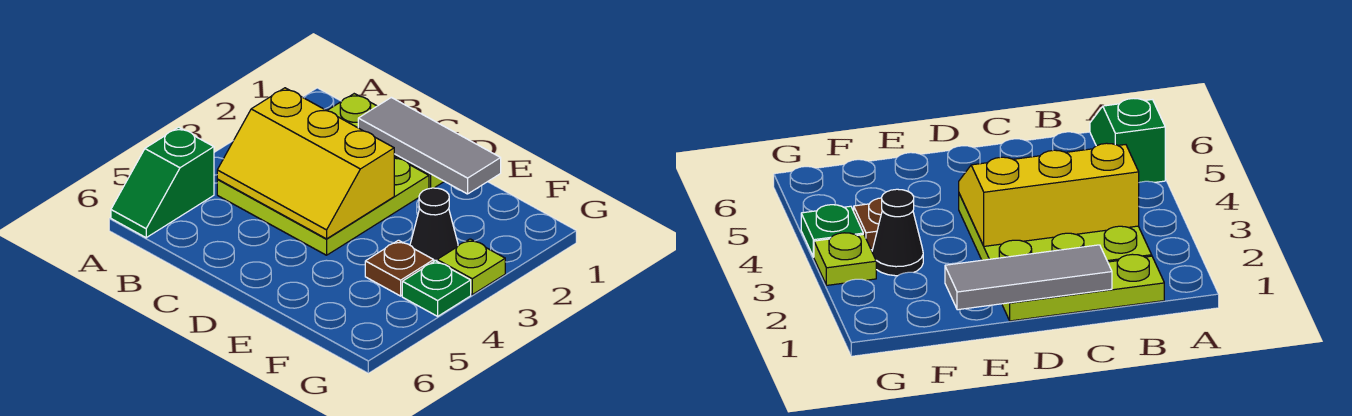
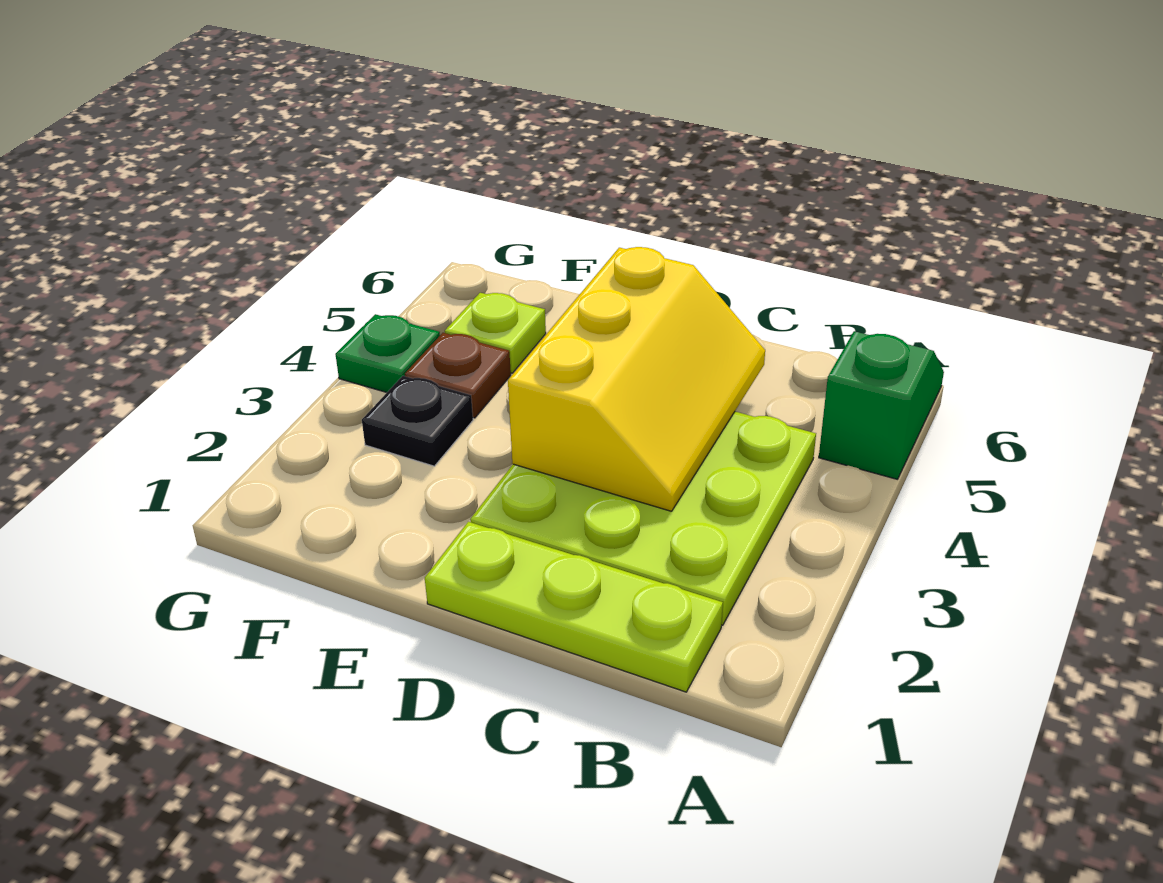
yellow slope B3:D4 level 2 top 3 -> yellow slope C3:D5 level 2 top D
grey tile C1:E1 level 2 -> none
black cone F3 level 1 -> black plate F3 level 1
lime plate G3 level 1 -> lime plate F5 level 1

